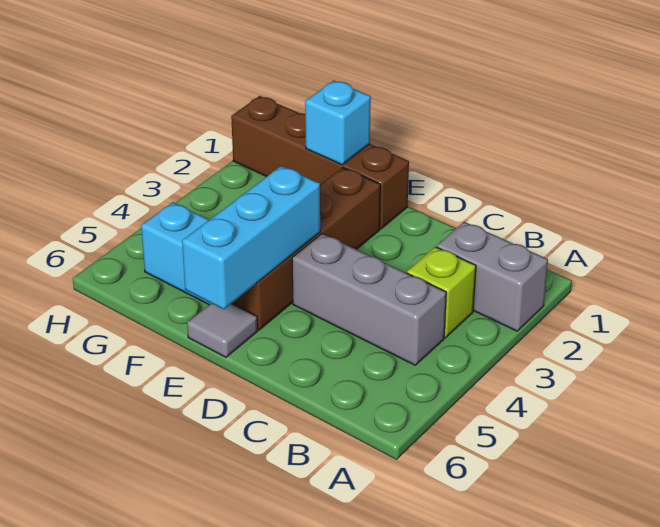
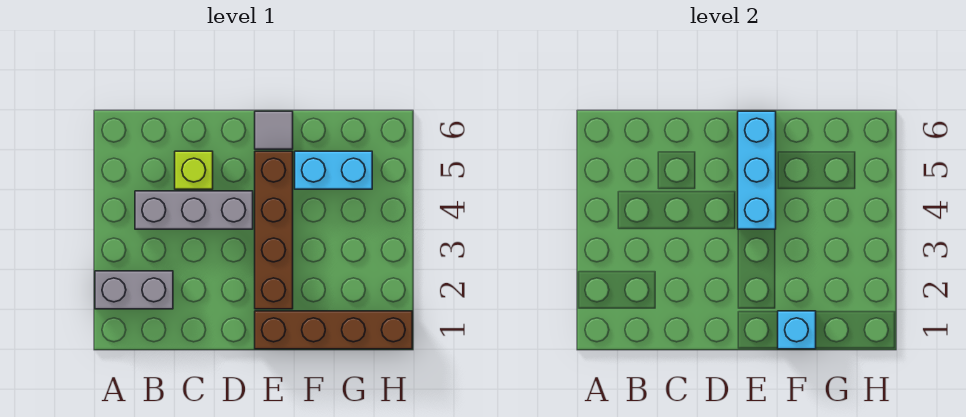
lime brick B3 level 1 -> lime brick C5 level 1

